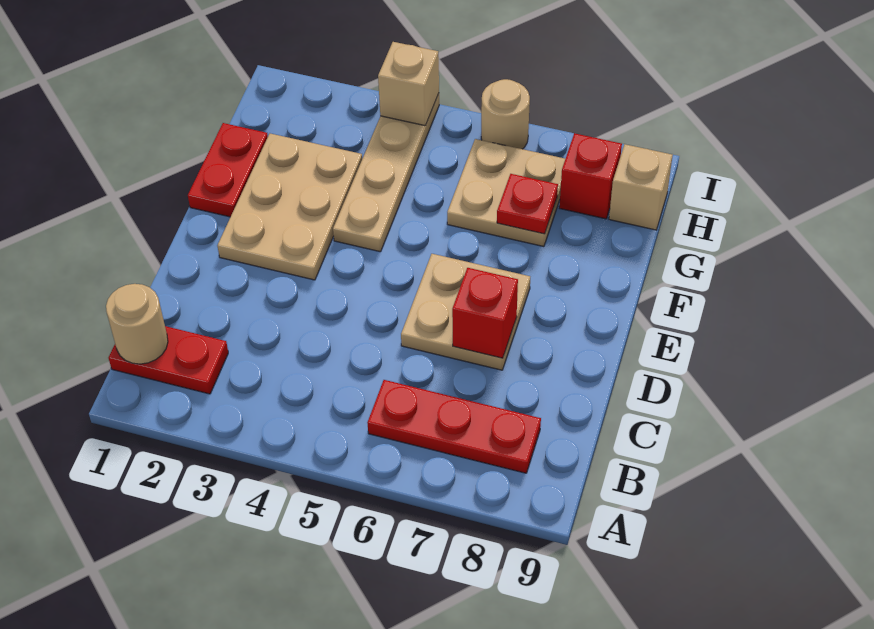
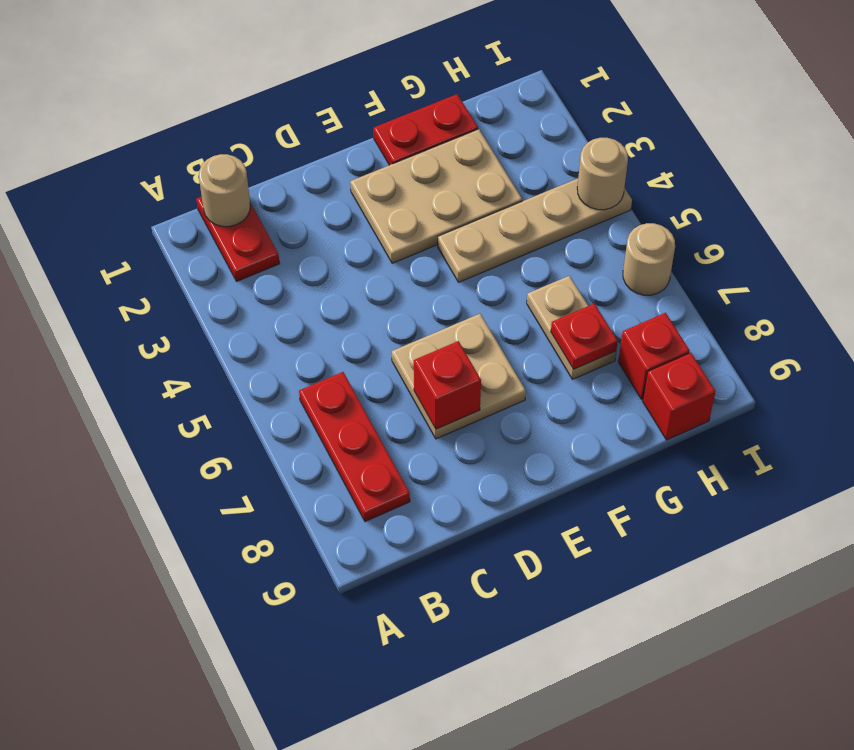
tan plate G6:H7 level 1 -> tan plate G6:G7 level 1
tan brick H9 level 1 -> red brick H9 level 1
tan brick I4 level 2 -> tan round brick I4 level 2

